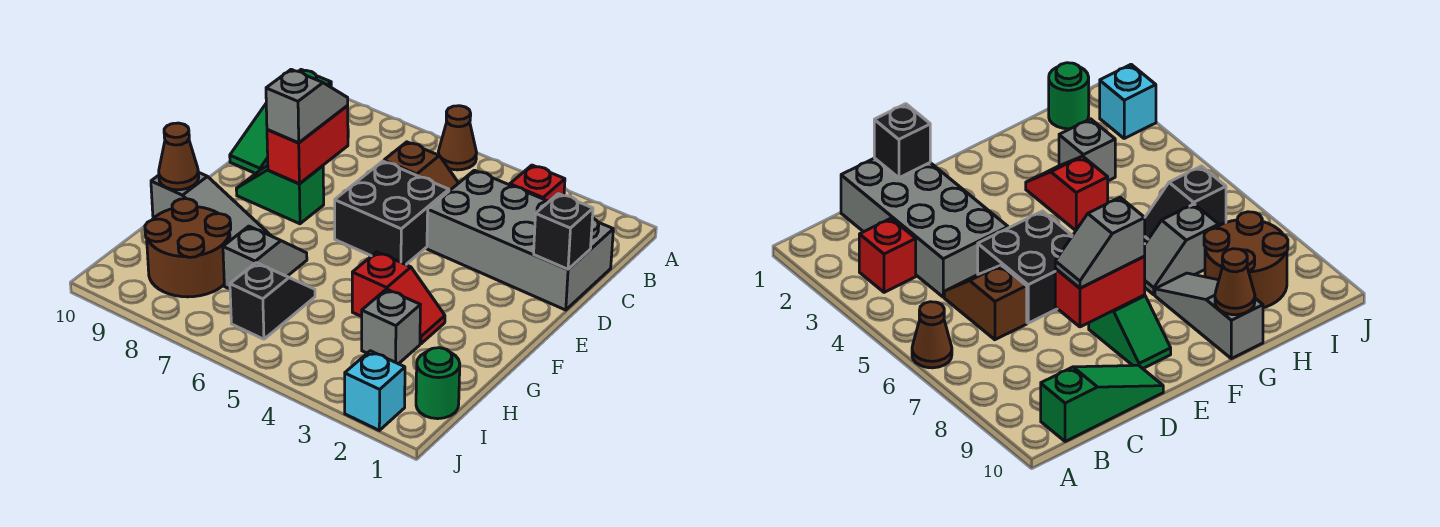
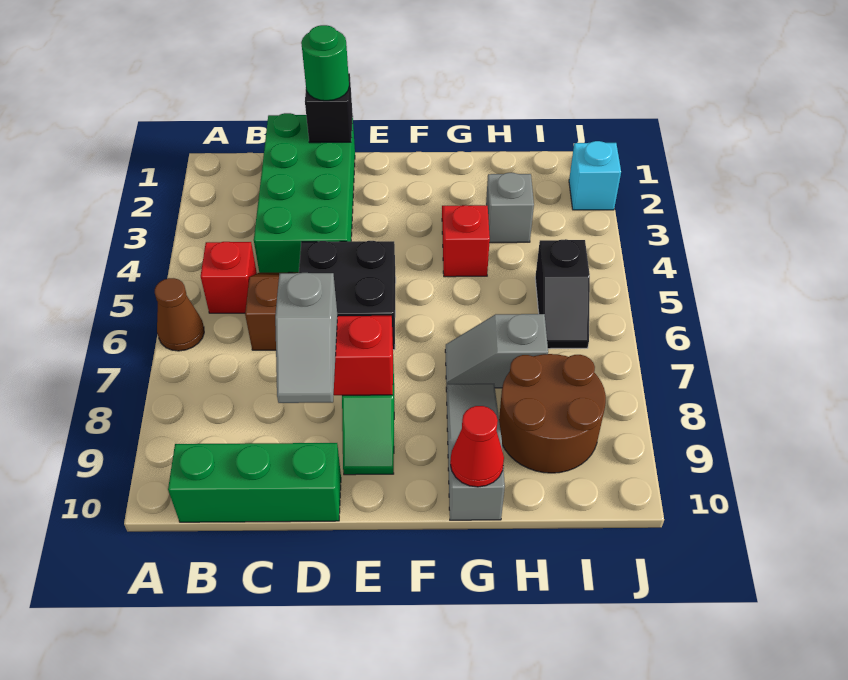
red brick B3 level 1 -> red brick B5 level 1
green slope B10:D10 level 1 top B -> green brick B10:D10 level 1
grey brick C1:D4 level 1 -> green brick C1:D4 level 1
grey slope D8:E8 level 3 top E -> grey slope D8:D9 level 3 top 8
brown cone G10 level 2 -> red cone G10 level 2
black slope H6:I6 level 1 top I -> black slope I5:I6 level 1 top 5
green round brick I1 level 1 -> green round brick D1 level 3

